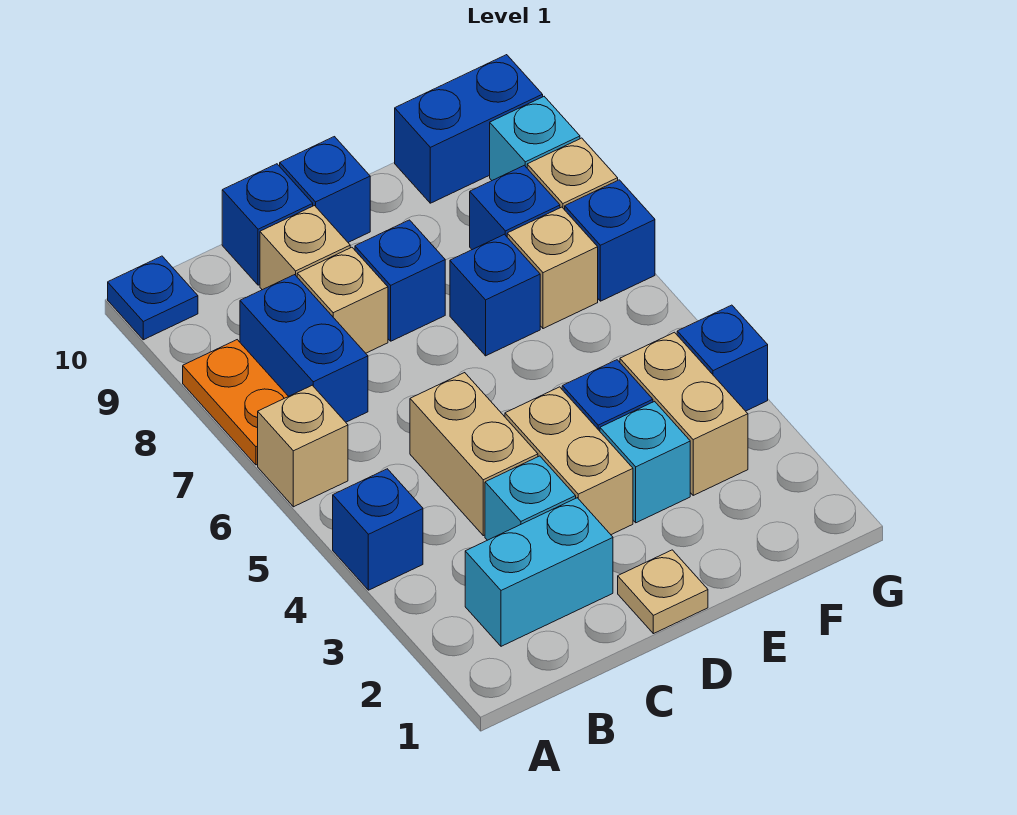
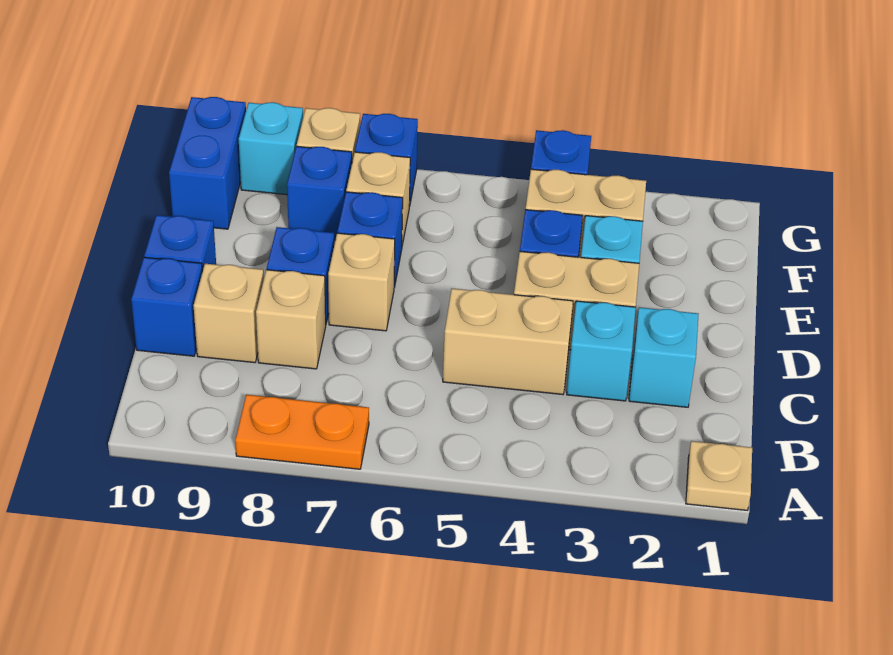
blue brick A4 level 1 -> none
tan brick A6 level 1 -> tan brick D7 level 1
blue plate A10 level 1 -> none
cyan brick B2:C2 level 1 -> cyan brick C2 level 1
blue brick B7:B8 level 1 -> none
tan plate D1 level 1 -> tan plate A1 level 1

